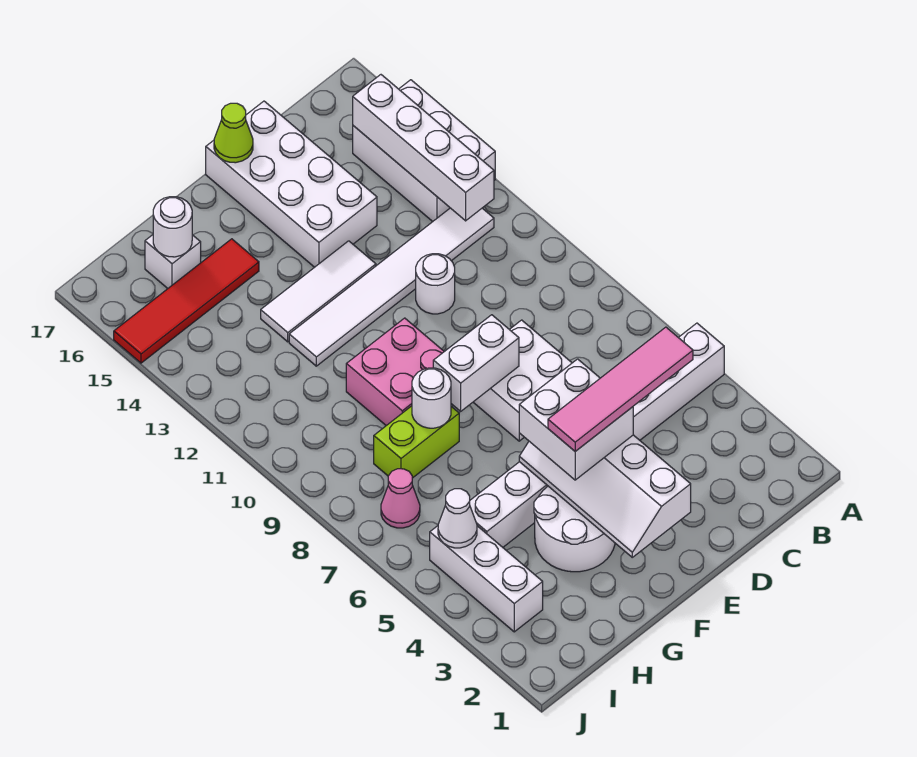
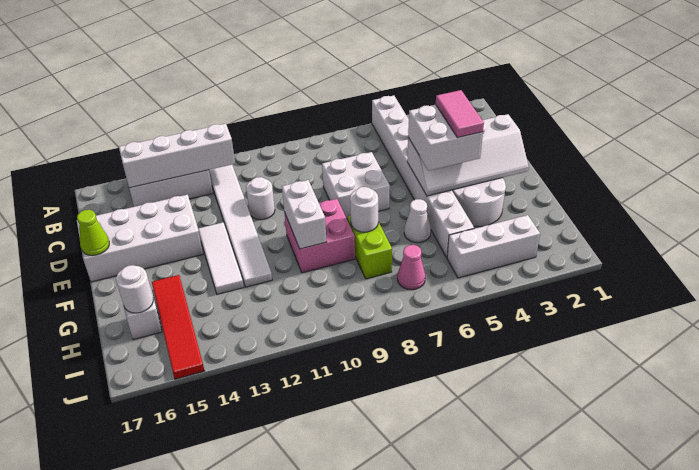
pink tile C4:F4 level 4 -> pink tile E4:F4 level 4
white brick E8:F8 level 2 -> white brick F10:G10 level 2
white cone I5 level 2 -> white cone G6 level 1

